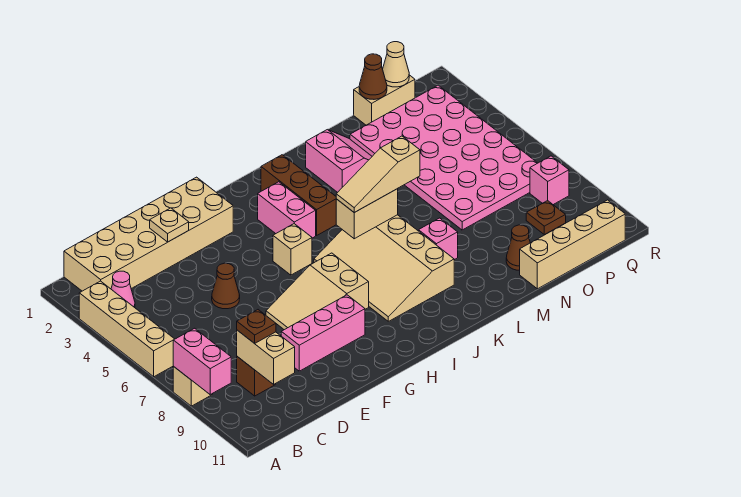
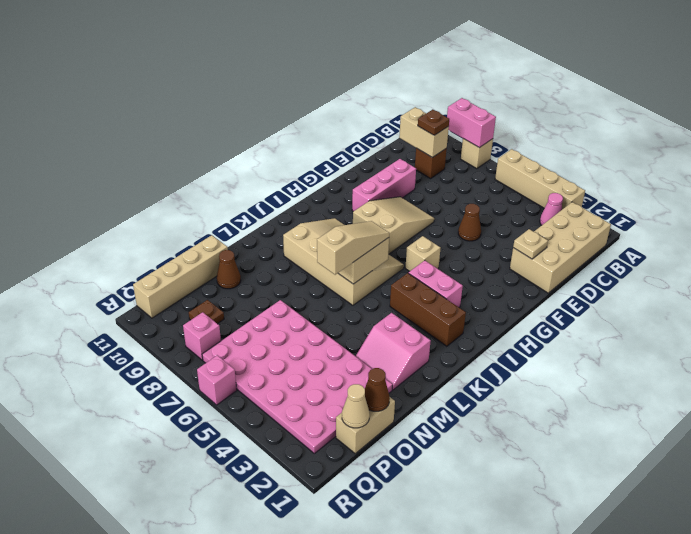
tan brick B1:G2 level 1 -> tan brick B1:E2 level 1
pink brick L8 level 1 -> pink brick R6 level 1

